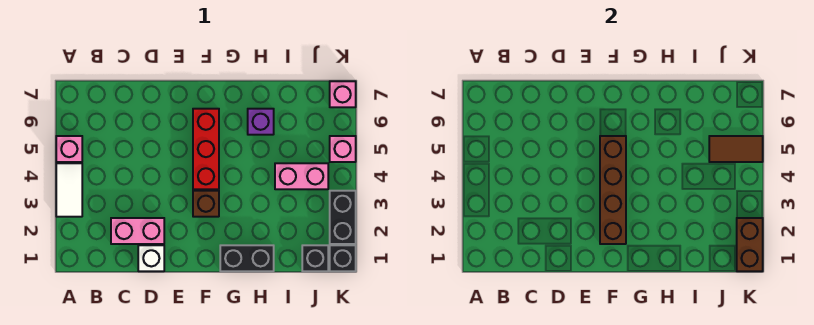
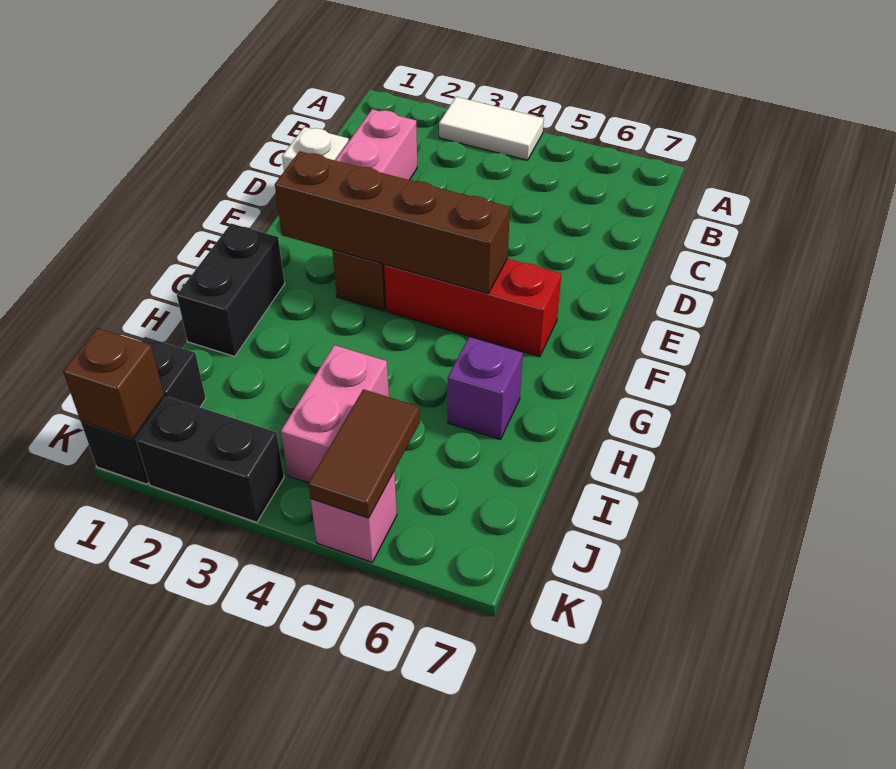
pink brick A5 level 1 -> none
brown brick K1:K2 level 2 -> brown brick K1 level 2
pink brick K7 level 1 -> none

